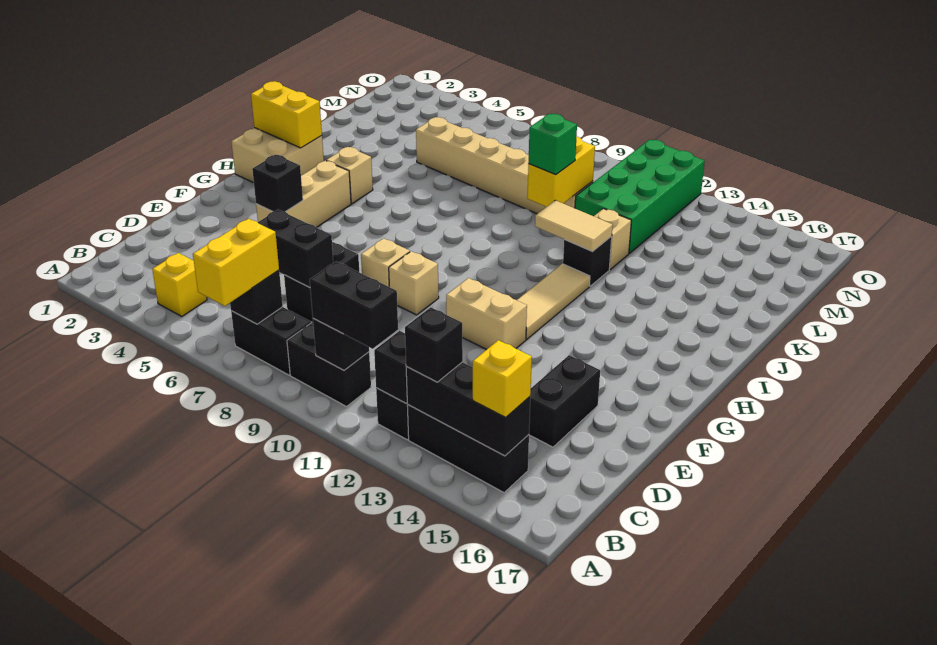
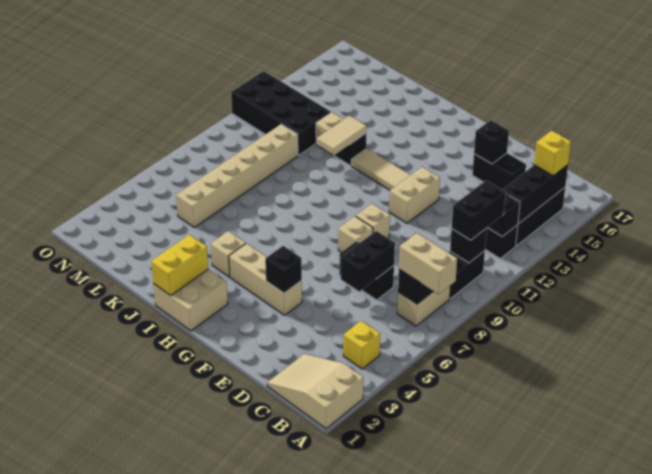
none -> tan slope A1:C2 level 1 top A
yellow brick A7:B7 level 3 -> tan brick A7:B7 level 3
black brick B7:B8 level 1 -> tan brick B7:B8 level 1
black brick B13 level 3 -> black brick E15 level 2
yellow brick K10:L10 level 2 -> none
green brick K10 level 3 -> none
green brick L11:O12 level 1 -> black brick L11:O12 level 1

